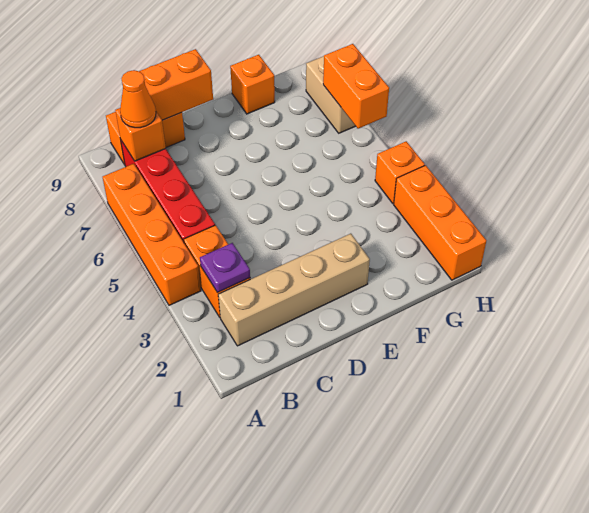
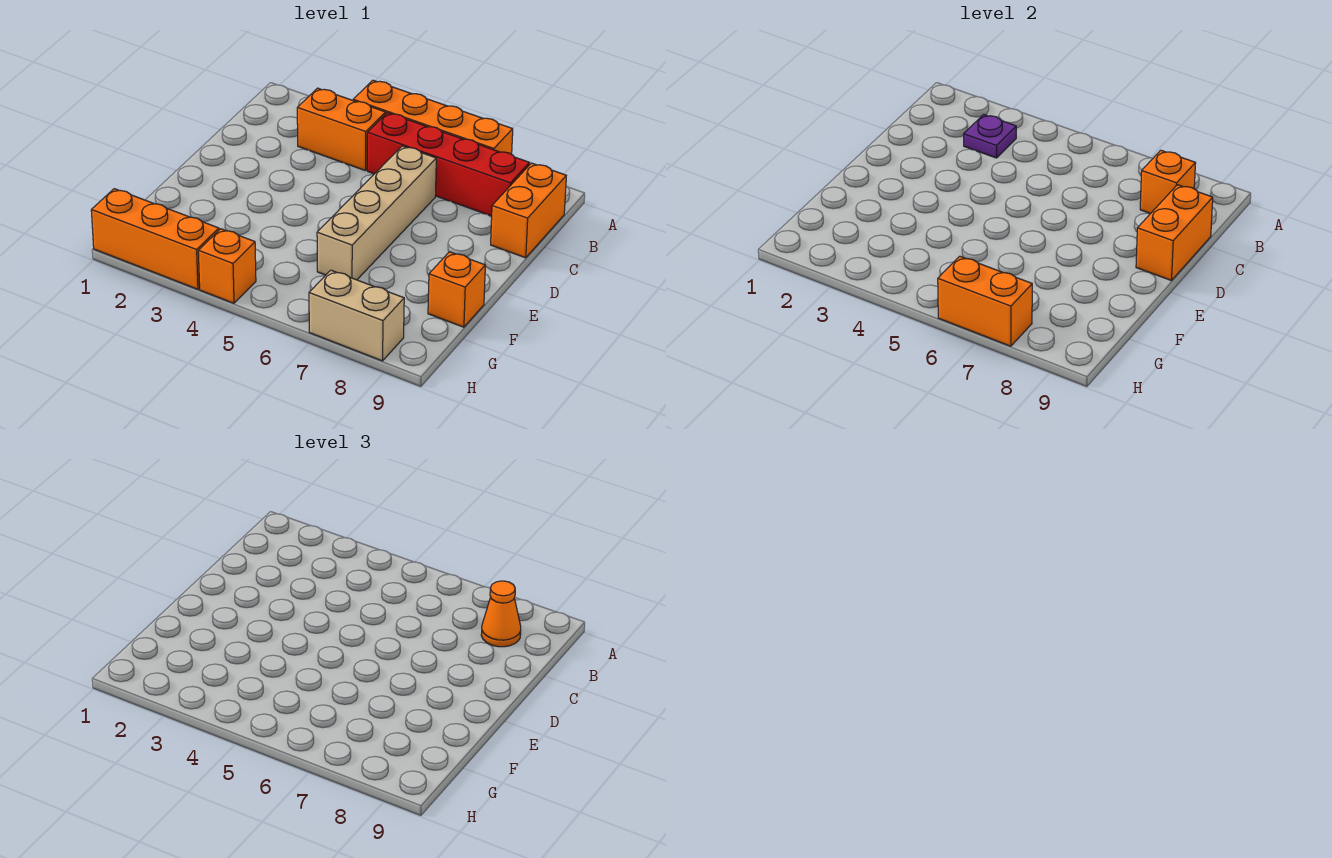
tan brick B2:E2 level 1 -> tan brick C6:F6 level 1

